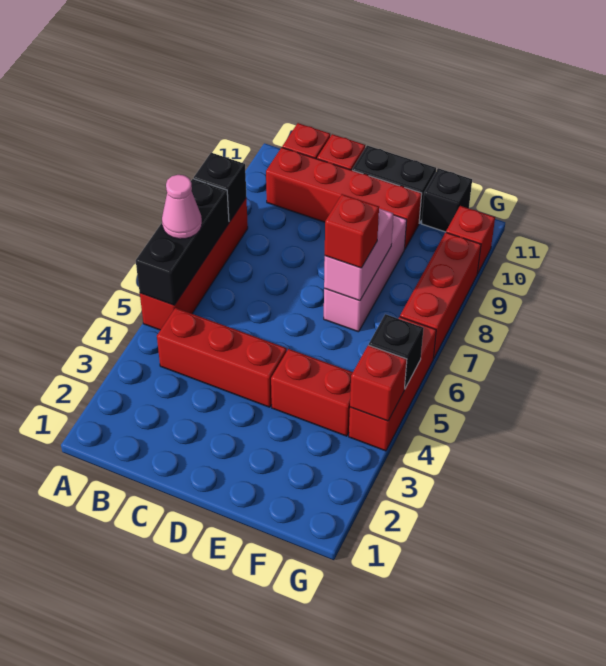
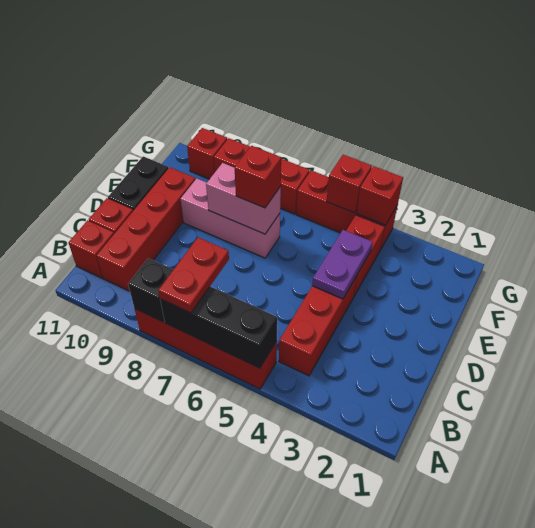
pink cone A6 level 3 -> none
none -> red plate A7:B7 level 3
none -> purple plate D4:E4 level 2
black brick F11 level 1 -> none
black brick G5 level 2 -> red brick G5 level 2

